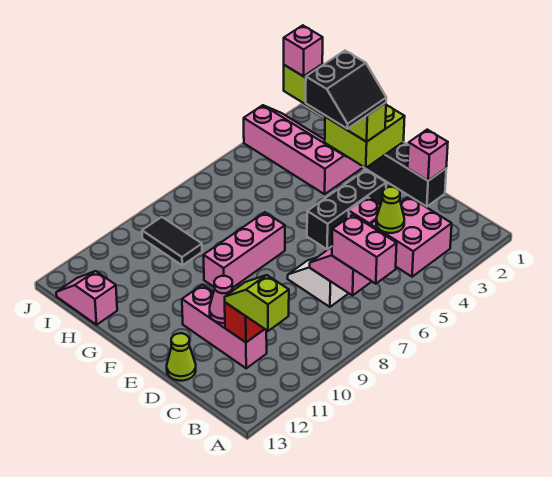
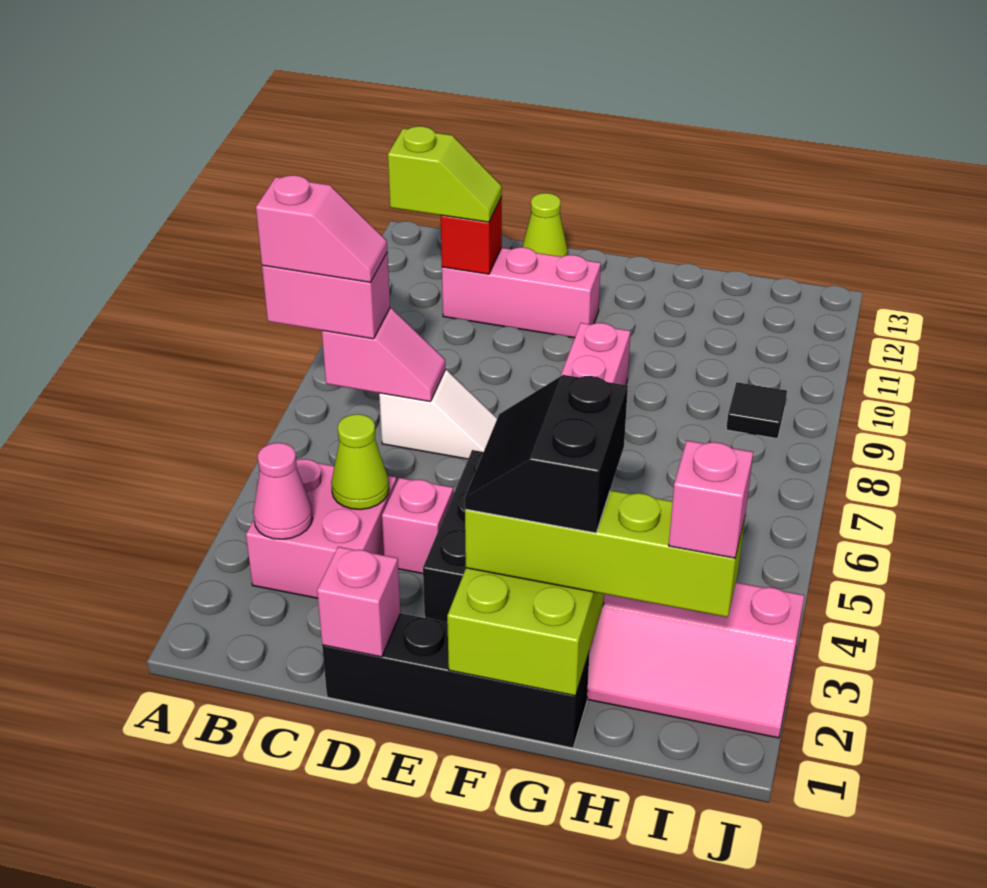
pink cone D11 level 2 -> pink cone B3 level 2
black tile H9:I9 level 1 -> black tile I9 level 1
pink slope H13:I13 level 1 top H -> pink slope A7:B7 level 4 top A

